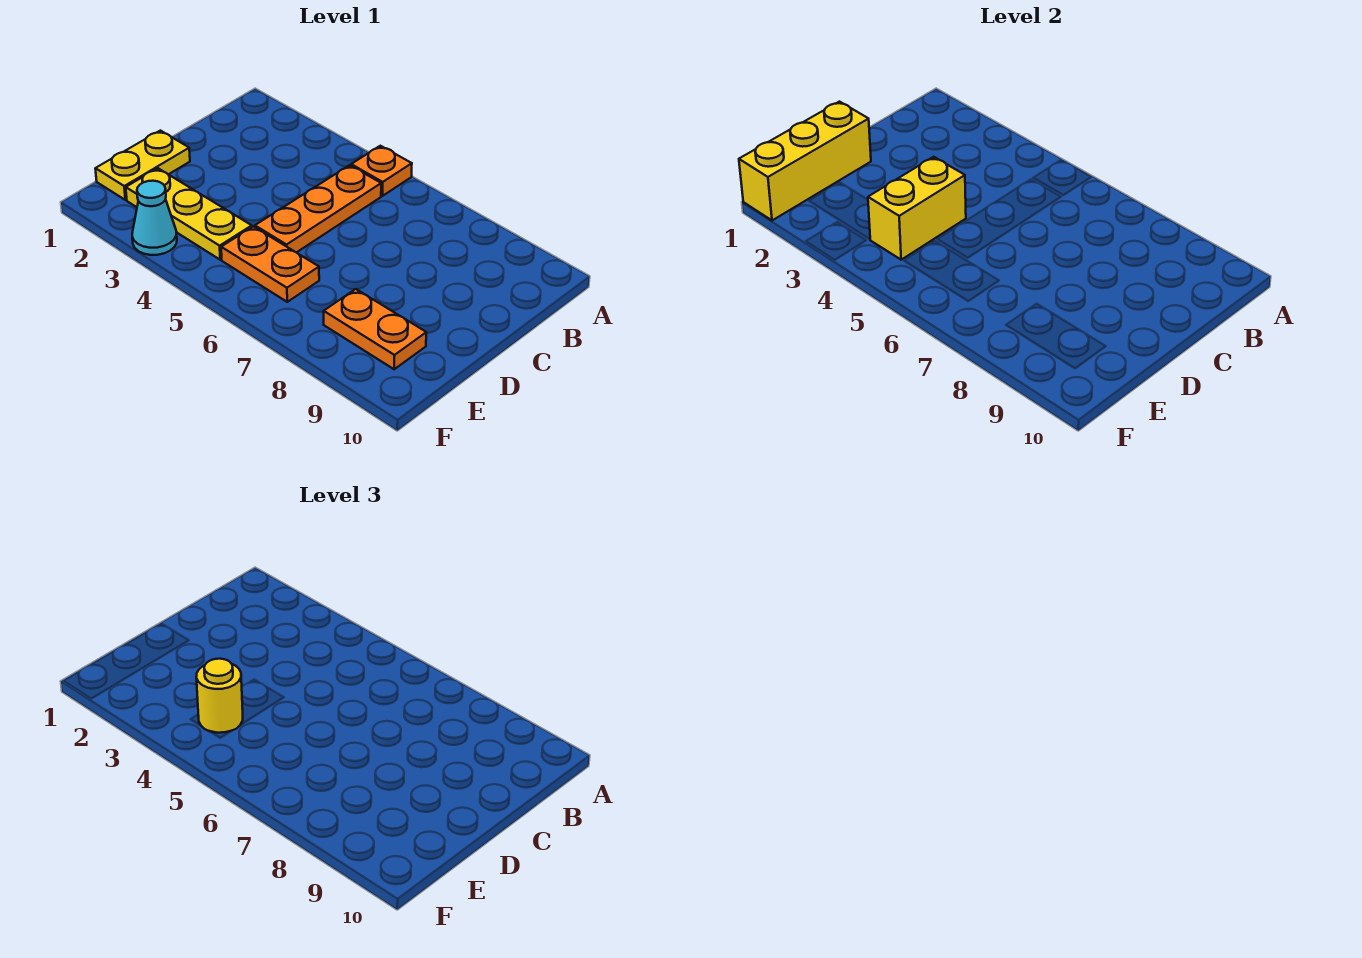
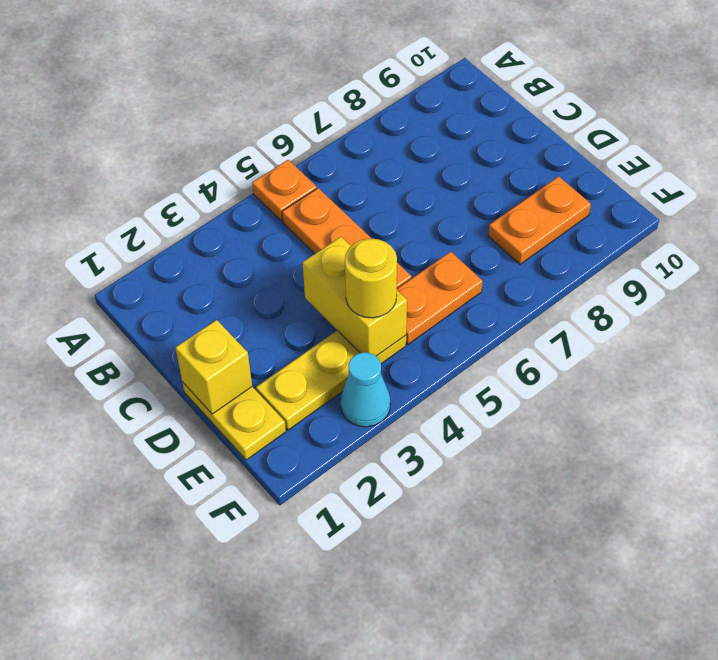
yellow brick D1:F1 level 2 -> yellow brick D1 level 2

